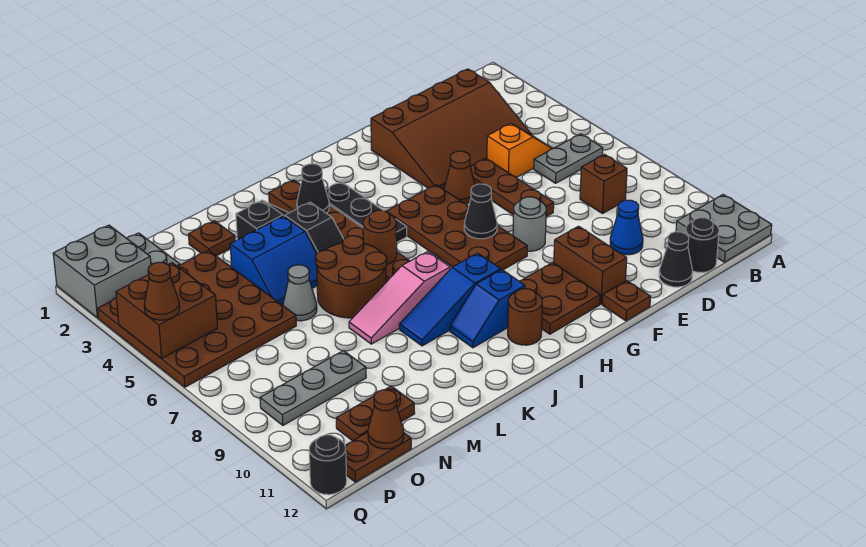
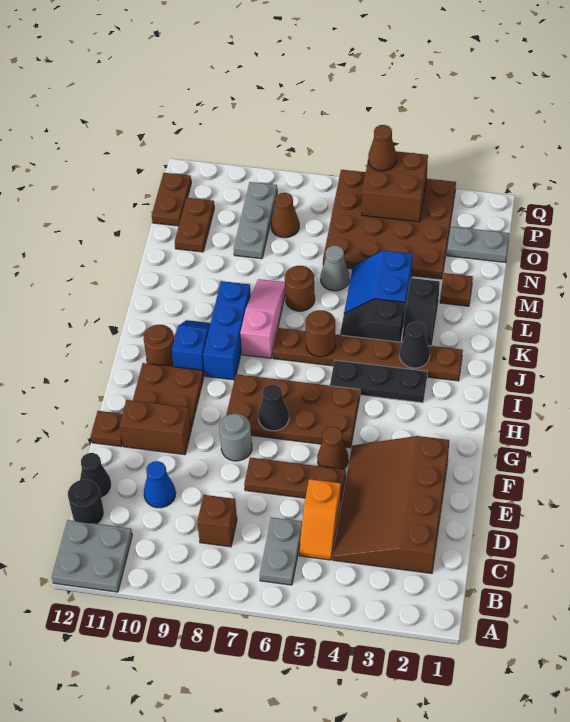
blue slope I9:K9 level 1 top I -> blue brick I9:K9 level 1
brown round brick K6:L7 level 1 -> brown round brick L7 level 1
brown cone O12 level 2 -> brown cone O8 level 1
grey brick P1:Q2 level 1 -> none
black round brick Q12 level 1 -> none

